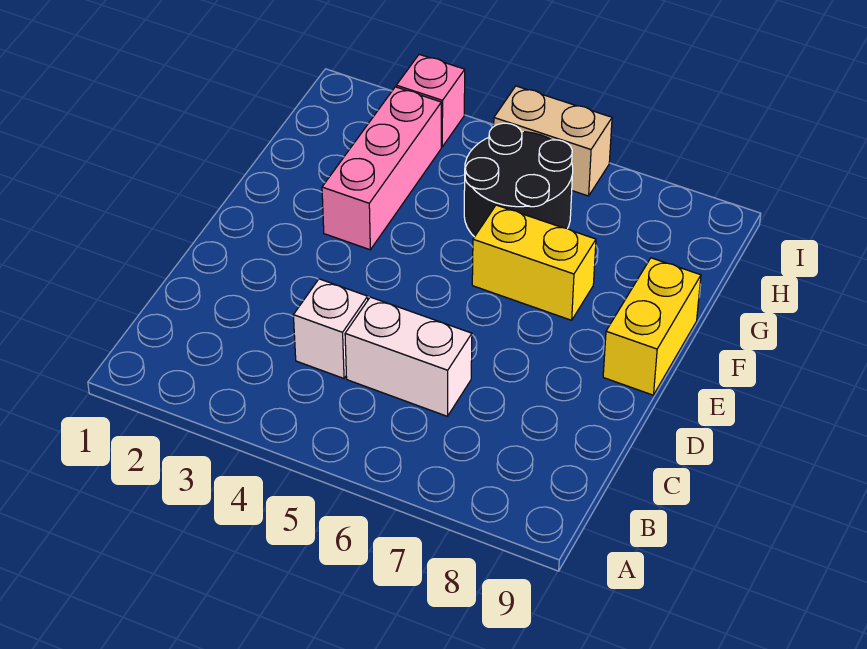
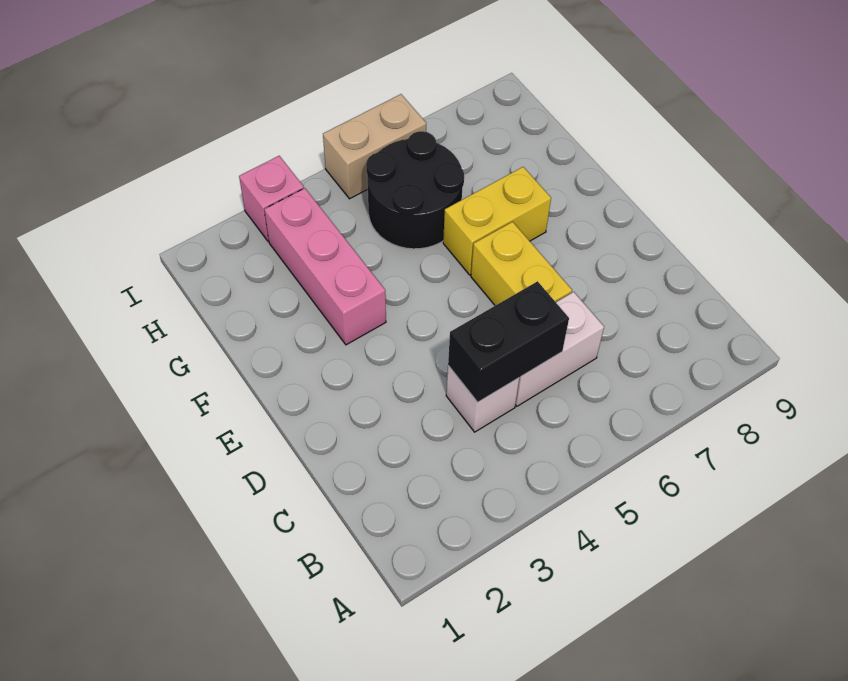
none -> black brick C4:C5 level 2
yellow brick E9:F9 level 1 -> yellow brick D6:E6 level 1

